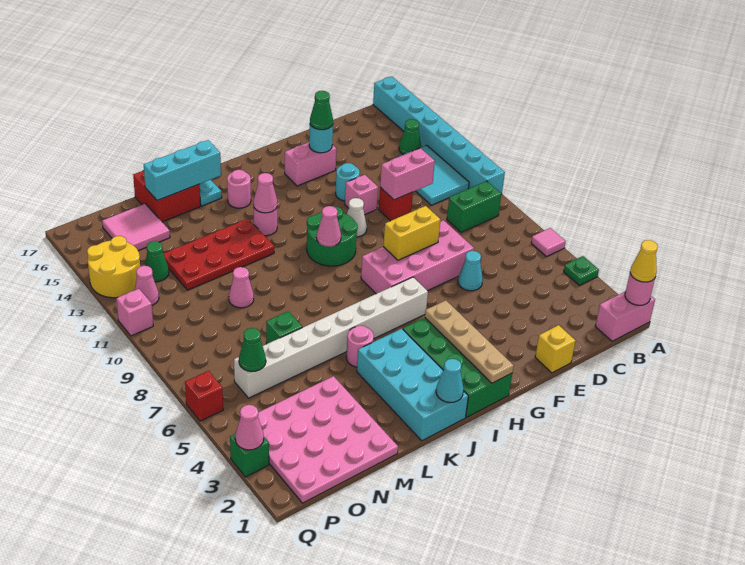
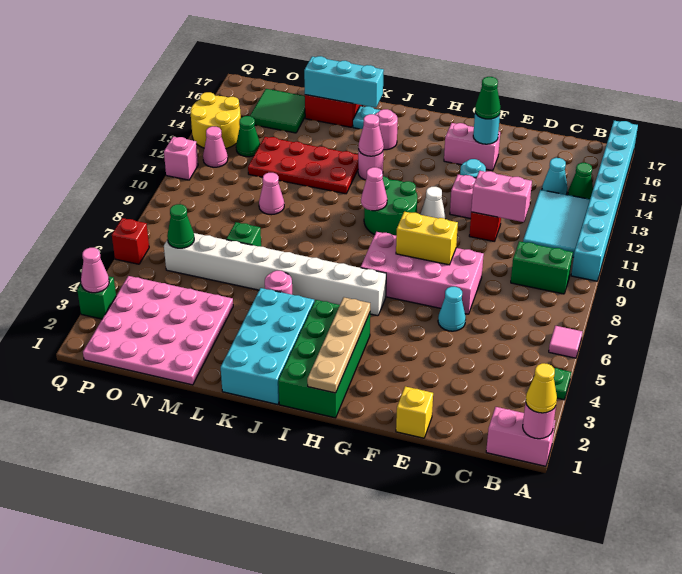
cyan cone J1 level 2 -> cyan cone C14 level 1
pink tile N15:O16 level 1 -> green tile N15:O16 level 1

